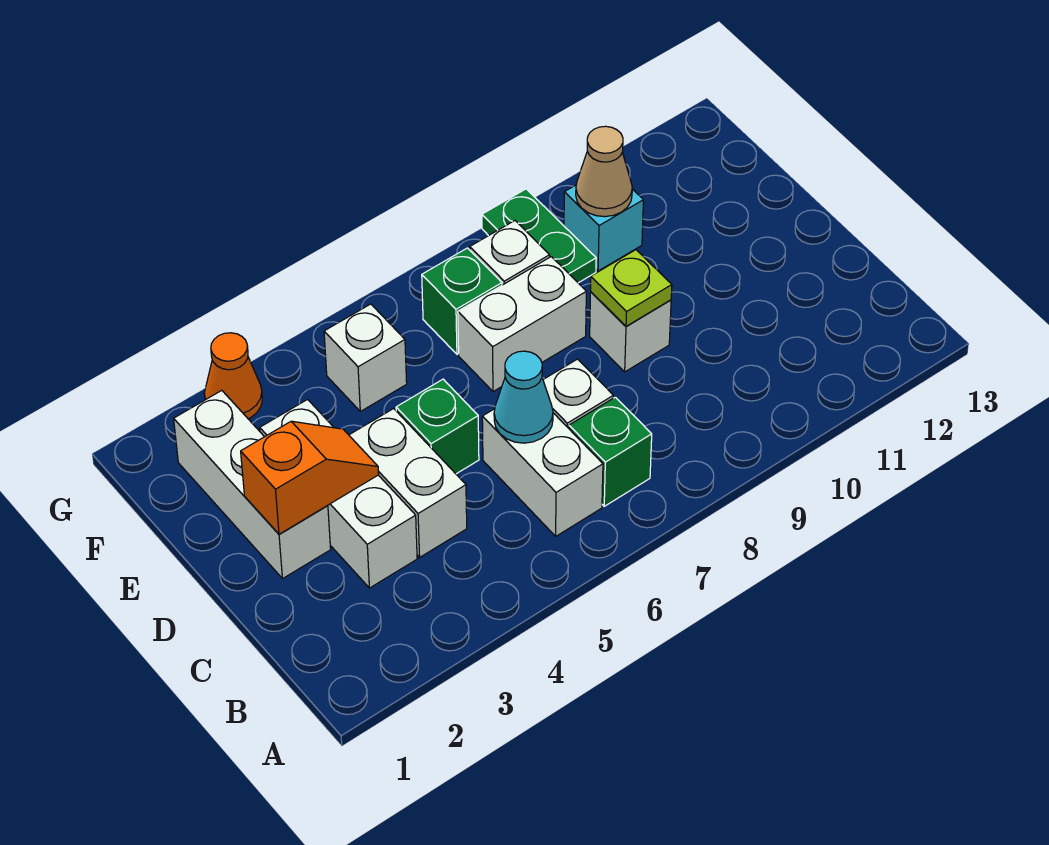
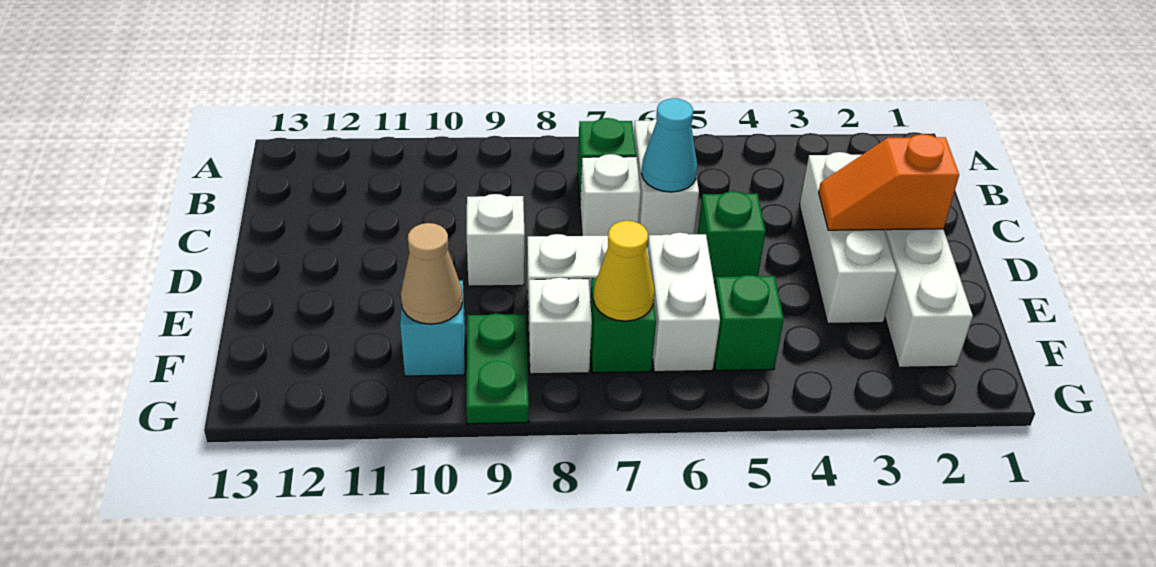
white brick C4:D4 level 1 -> white brick E6:F6 level 1
lime plate D9 level 2 -> none
white brick F5 level 1 -> green brick F5 level 1
none -> yellow cone F7 level 2
orange cone G3 level 1 -> none

